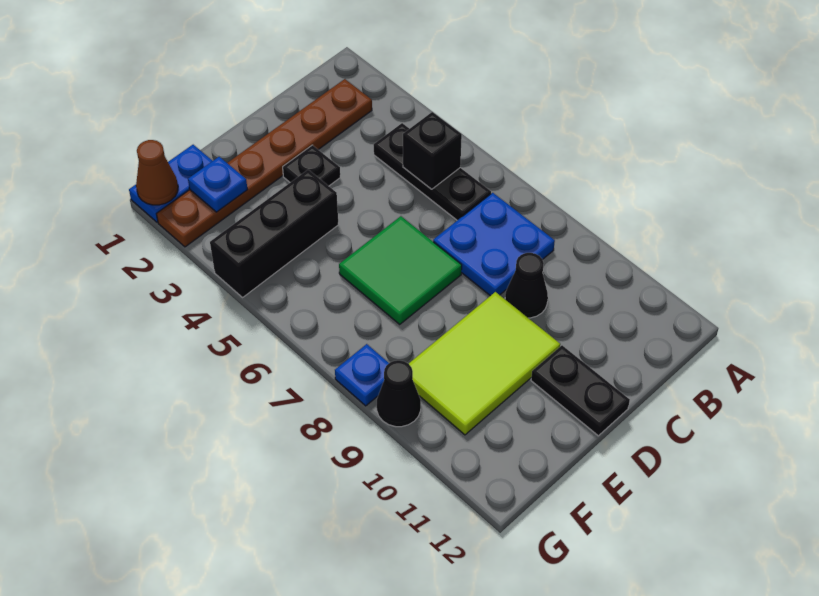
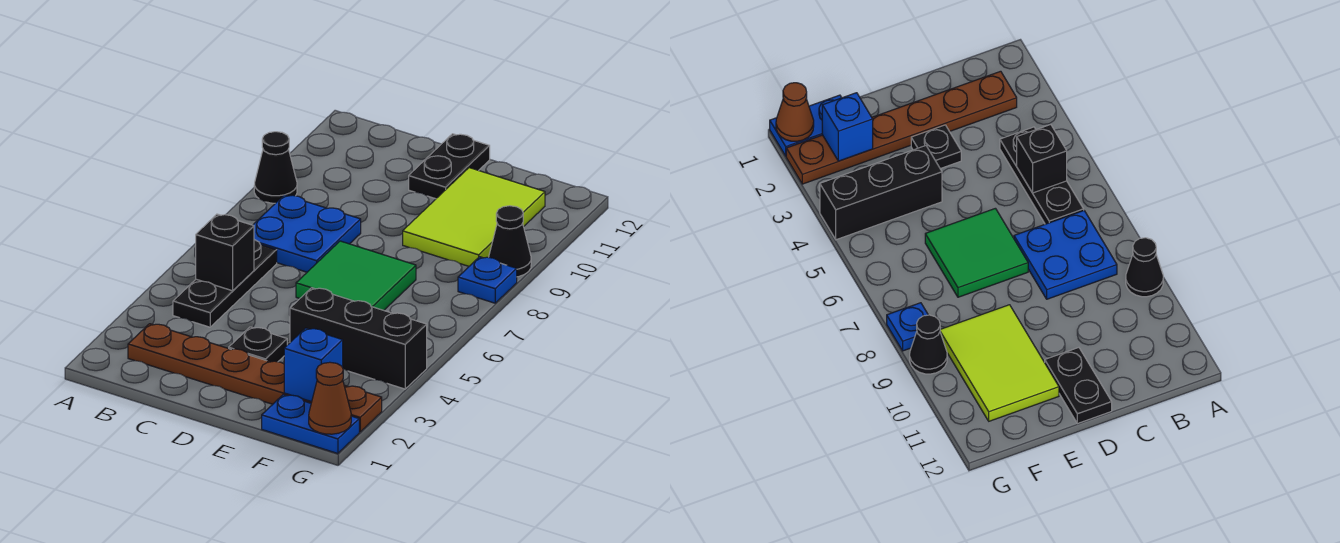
black cone C9 level 1 -> black cone A9 level 1
lime tile D9:F10 level 1 -> lime tile E9:F11 level 1
blue plate F2 level 2 -> blue brick F2 level 2

